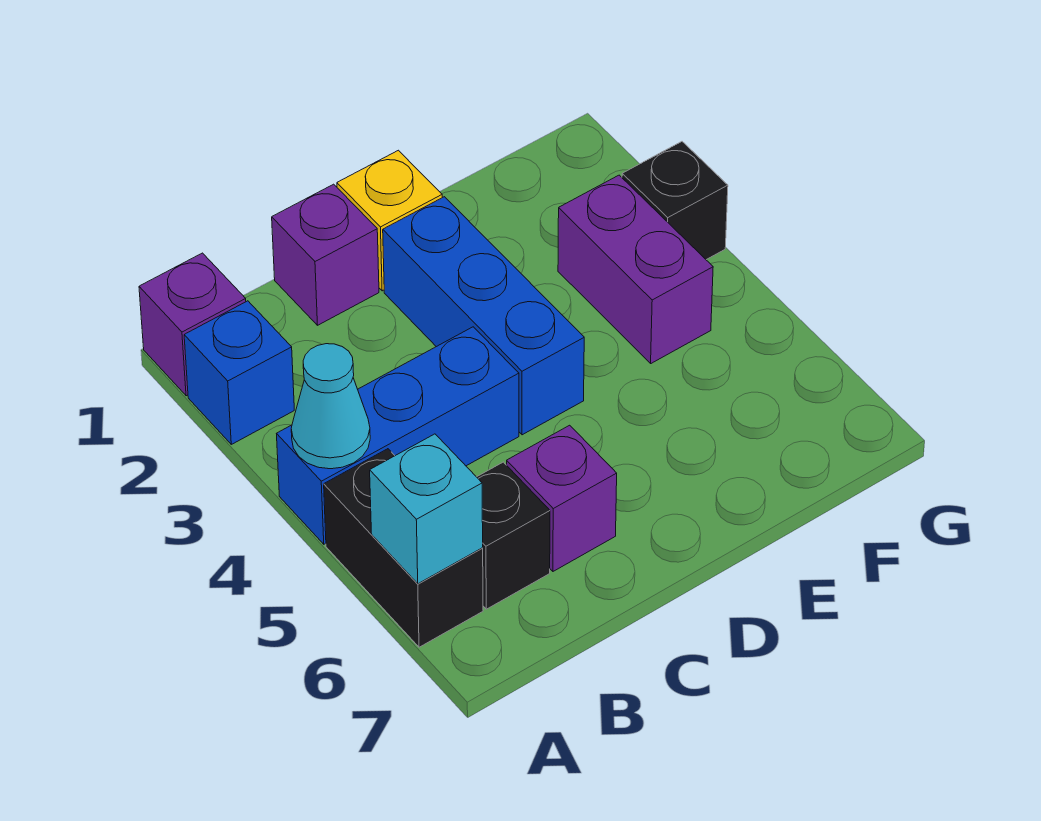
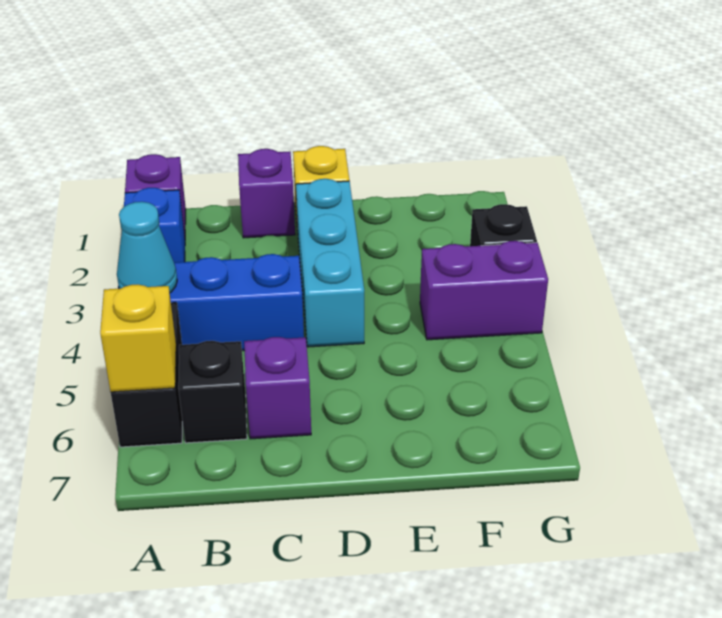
cyan brick A6 level 2 -> yellow brick A6 level 2
blue brick D2:D4 level 1 -> cyan brick D2:D4 level 1
purple brick F3:F4 level 1 -> purple brick F4:G4 level 1

